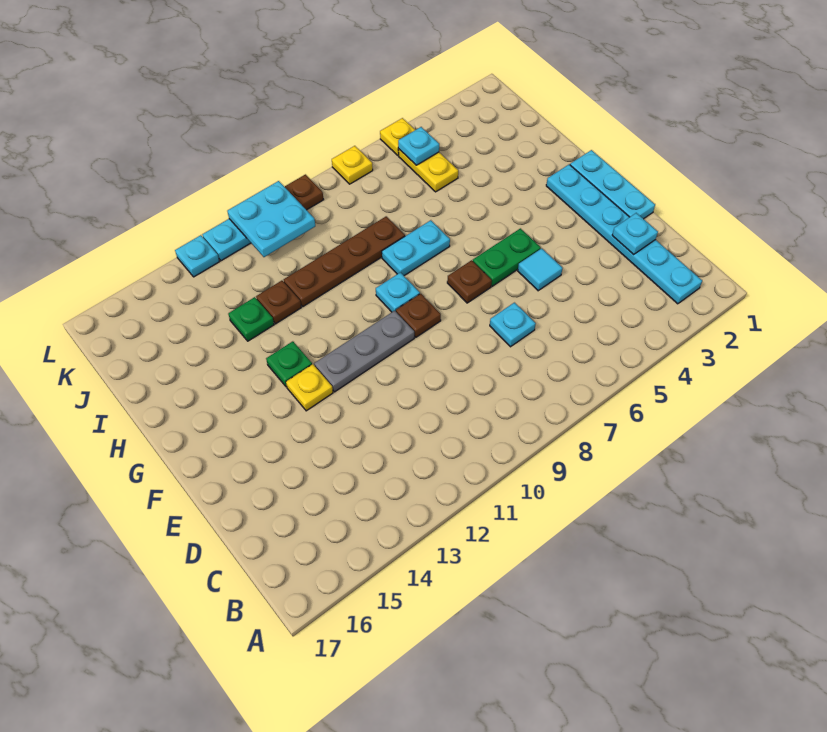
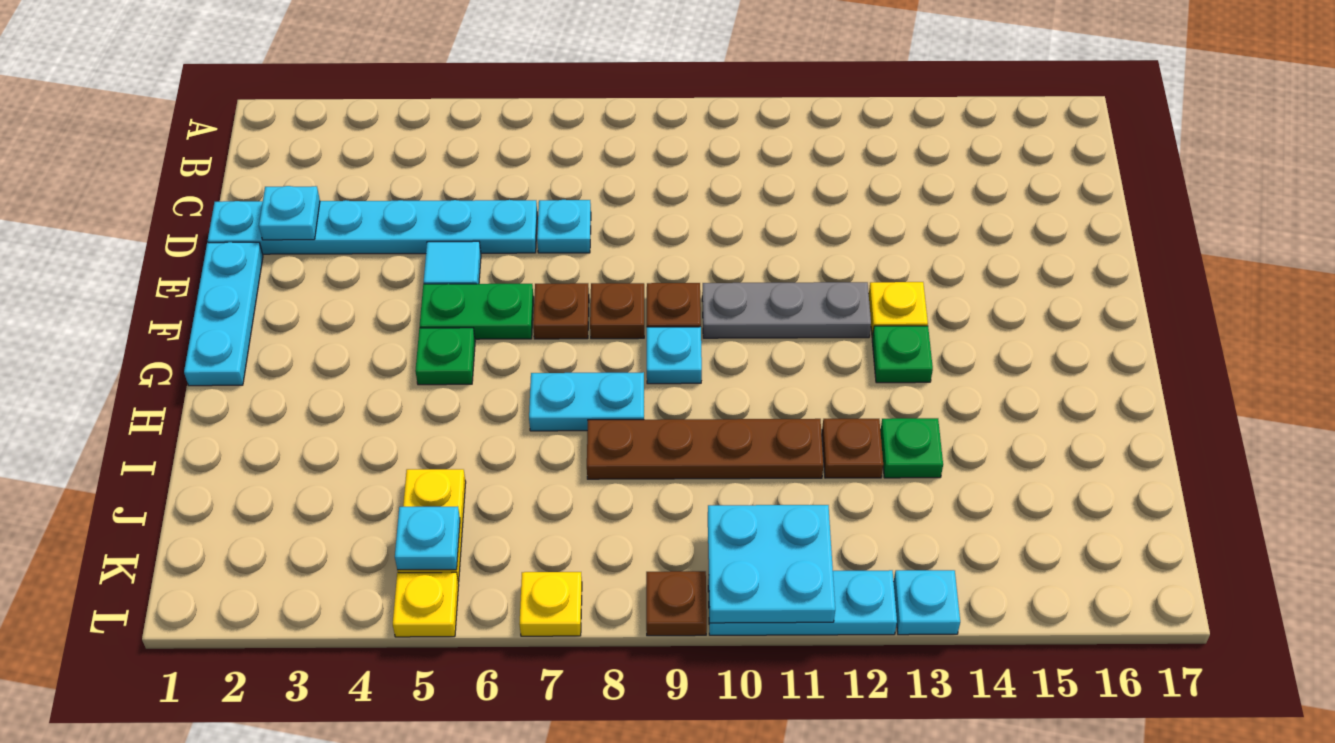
cyan plate B2:G2 level 1 -> cyan plate D1:D6 level 1
none -> brown plate F8 level 1
none -> green plate G5 level 1

